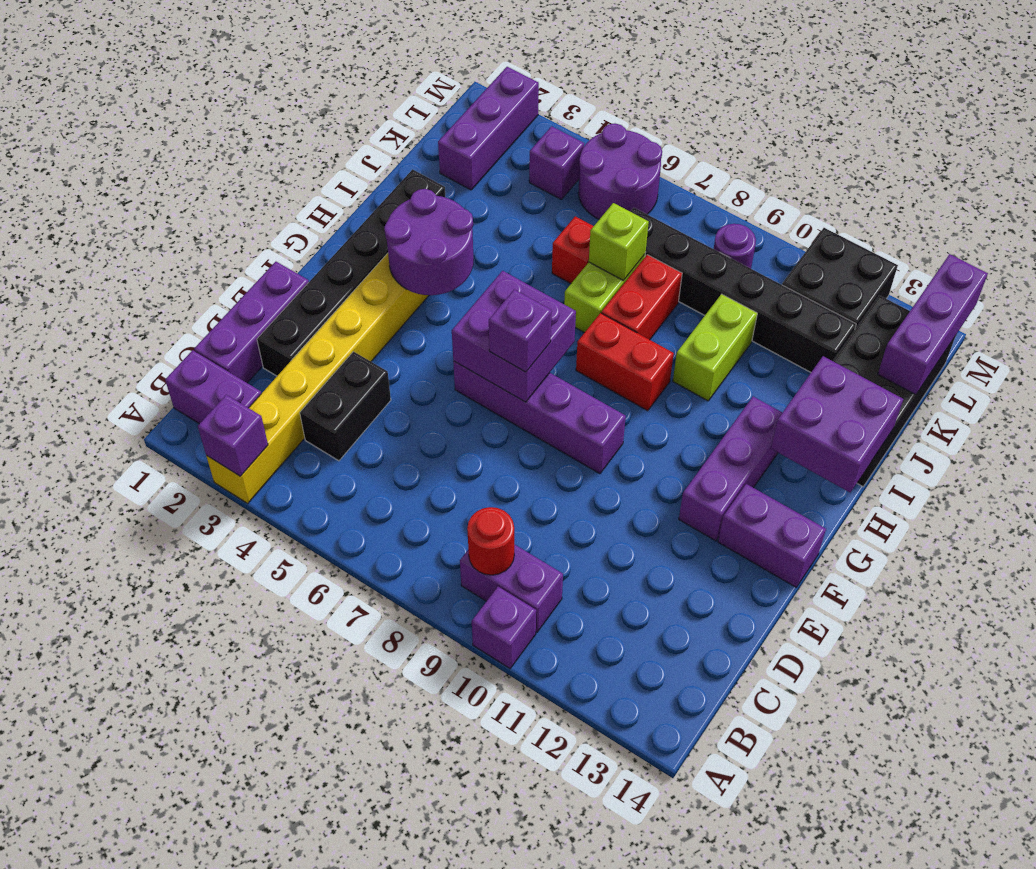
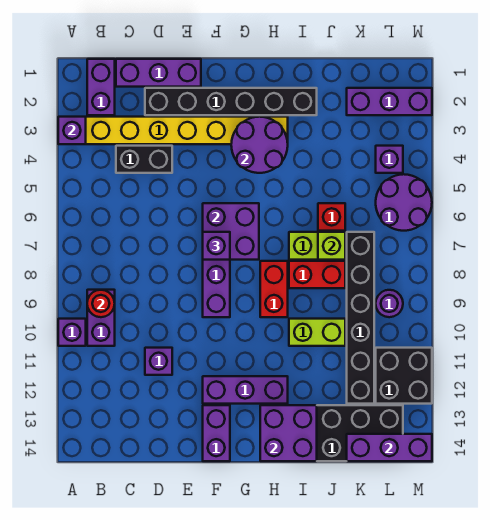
none -> purple brick D11 level 1

